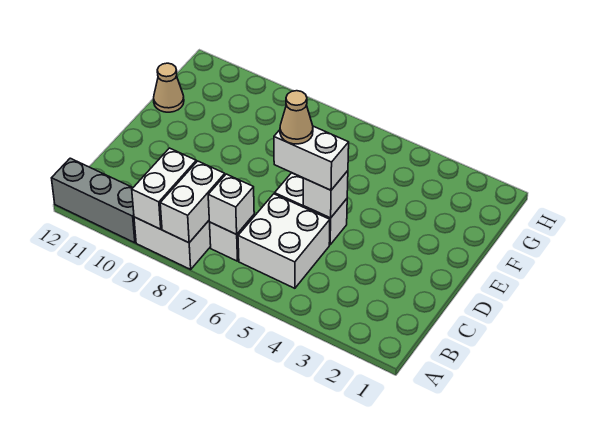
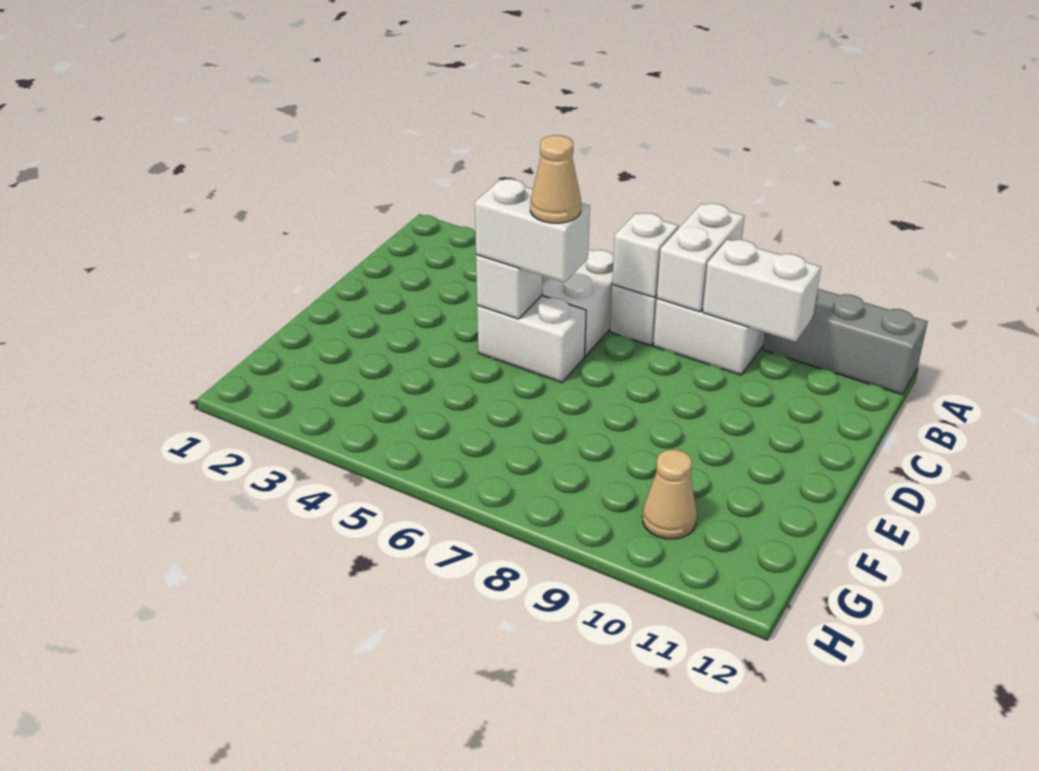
white brick A9:B9 level 2 -> white brick B9:B10 level 2
tan cone F12 level 1 -> tan cone G10 level 1

